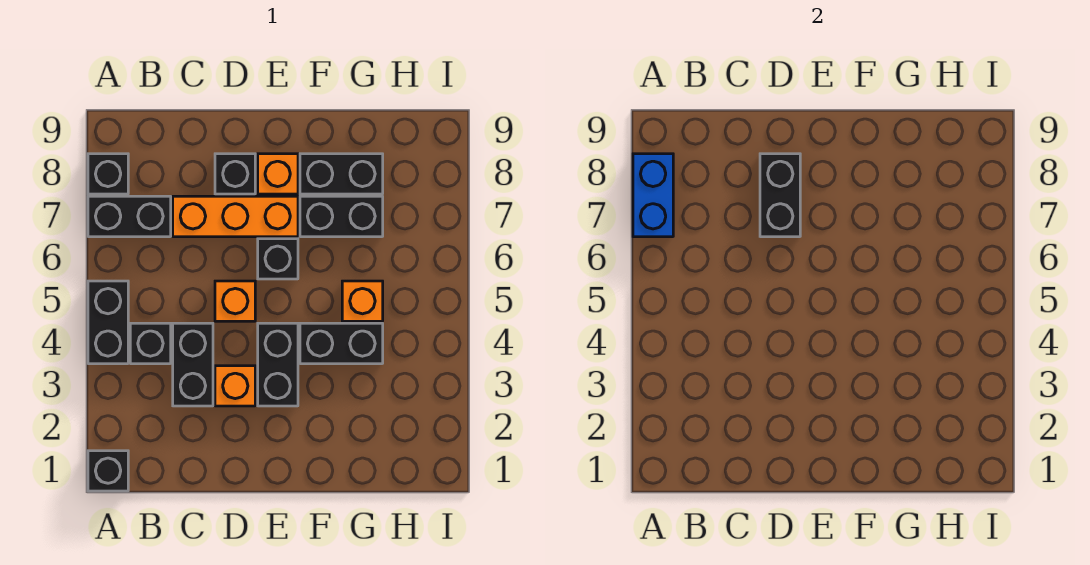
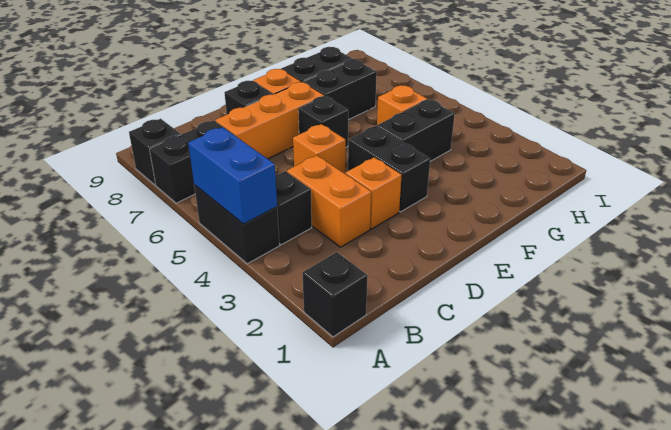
blue brick A7:A8 level 2 -> blue brick A4:A5 level 2
black brick C3:C4 level 1 -> orange brick C3:C4 level 1
black brick D7:D8 level 2 -> none

